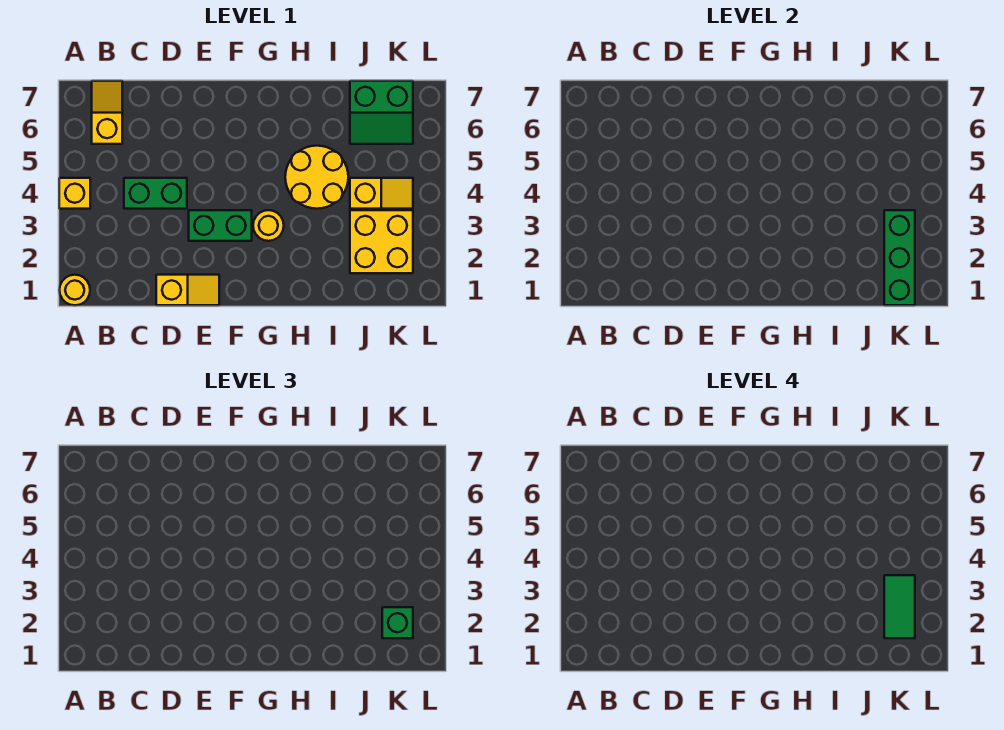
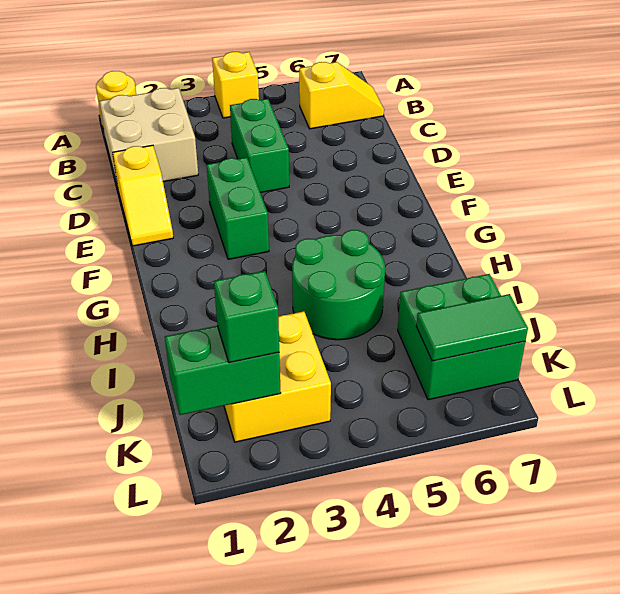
none -> tan brick B1:C2 level 1
yellow round brick G3 level 1 -> none
yellow round brick H4:I5 level 1 -> green round brick H4:I5 level 1
yellow slope J4:K4 level 1 top J -> none
green slope J6:K7 level 1 top 7 -> green brick J6:K7 level 1
green brick K1:K3 level 2 -> green brick K1:K2 level 2
green tile K2:K3 level 4 -> green tile K6:K7 level 2

